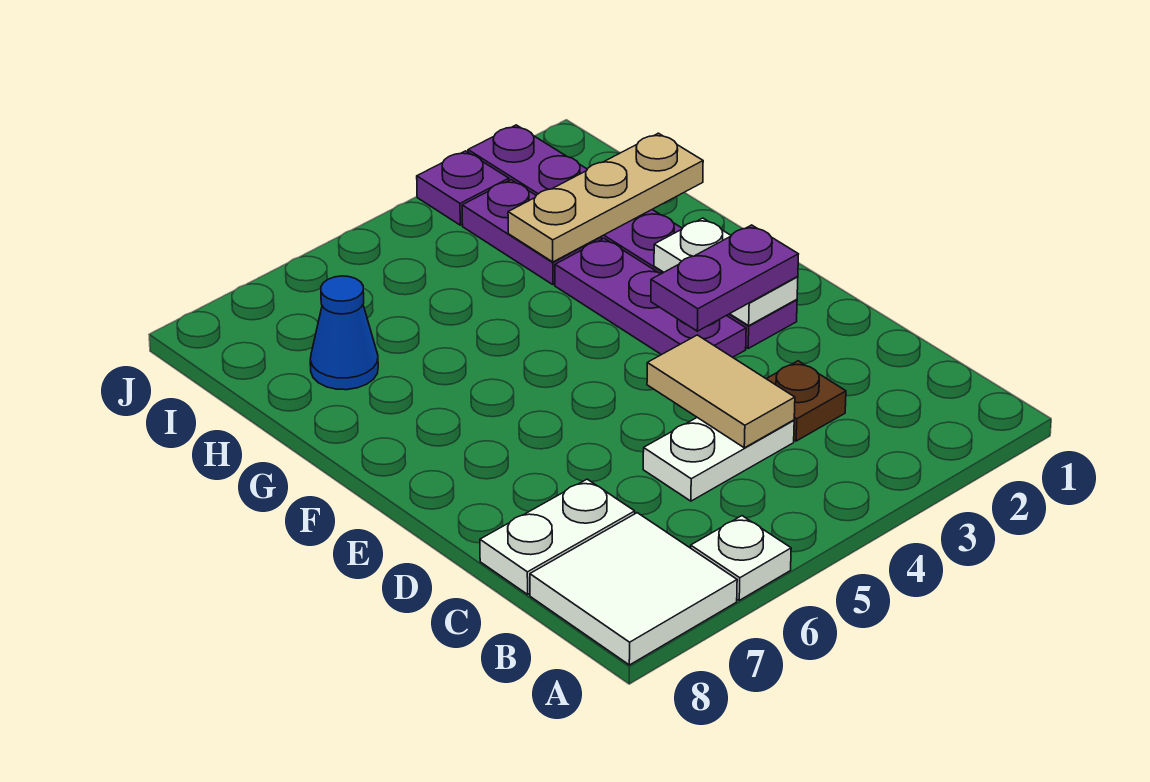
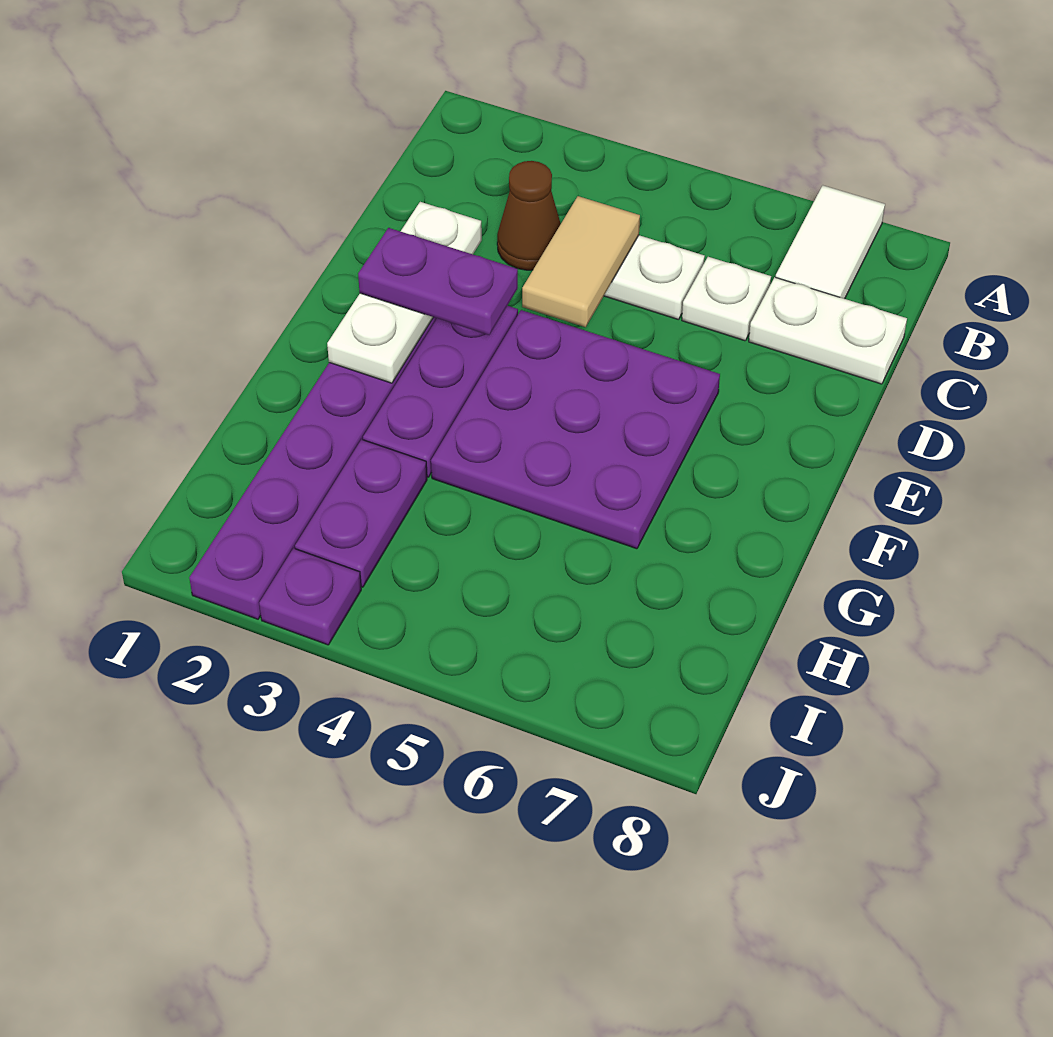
white plate A6 level 1 -> white plate C6 level 1
white tile A7:B8 level 1 -> white tile A7:B7 level 1
brown plate C3 level 1 -> brown cone C3 level 1
white plate E2:F2 level 2 -> white plate D2:F2 level 2
none -> purple plate E4:G6 level 1
tan plate H1:H3 level 2 -> none
blue cone H7 level 1 -> none

